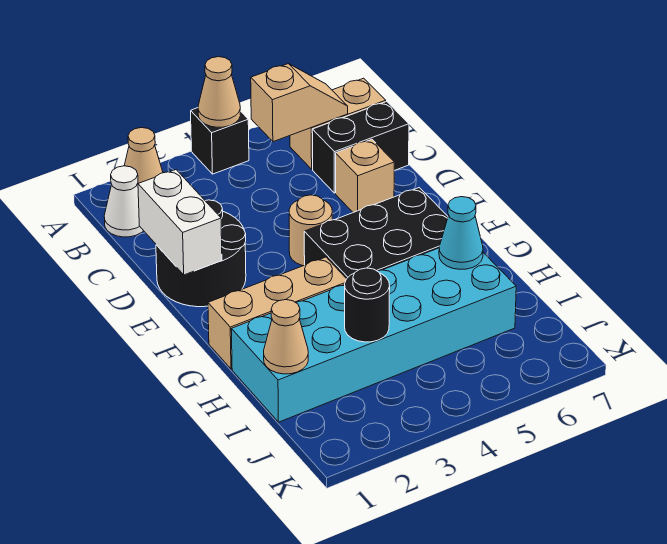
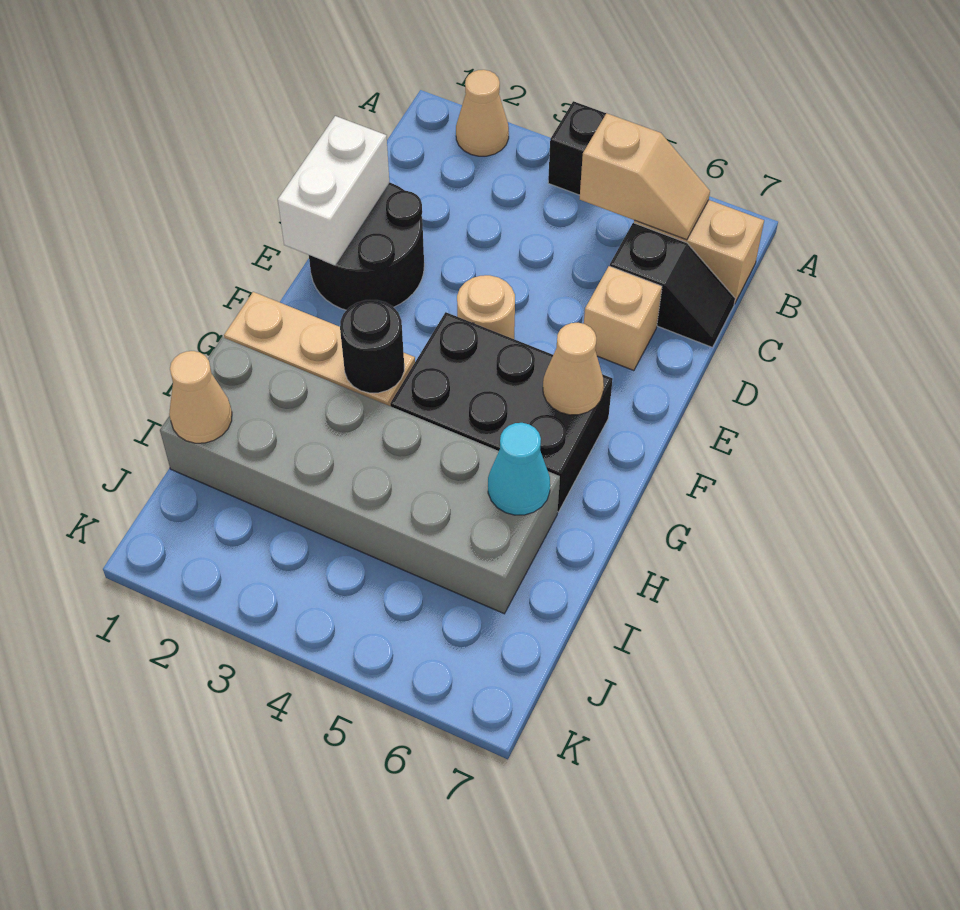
tan cone A4 level 2 -> tan cone F6 level 2
white cone B1 level 1 -> none
black brick C6:C7 level 1 -> black slope C6:C7 level 1 top 6
cyan brick H1:I6 level 1 -> grey brick H1:I6 level 1
black round brick I3 level 2 -> black round brick G3 level 2

